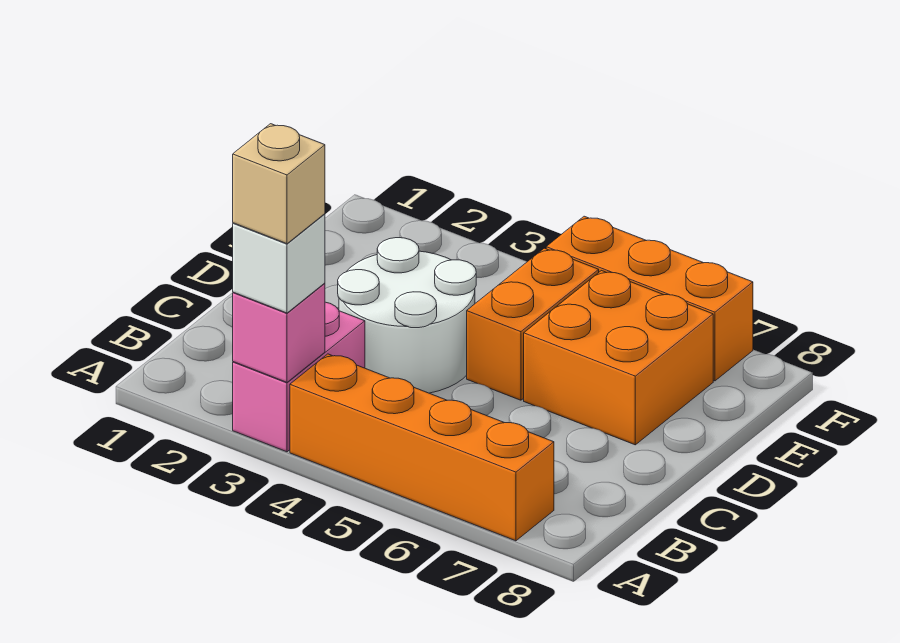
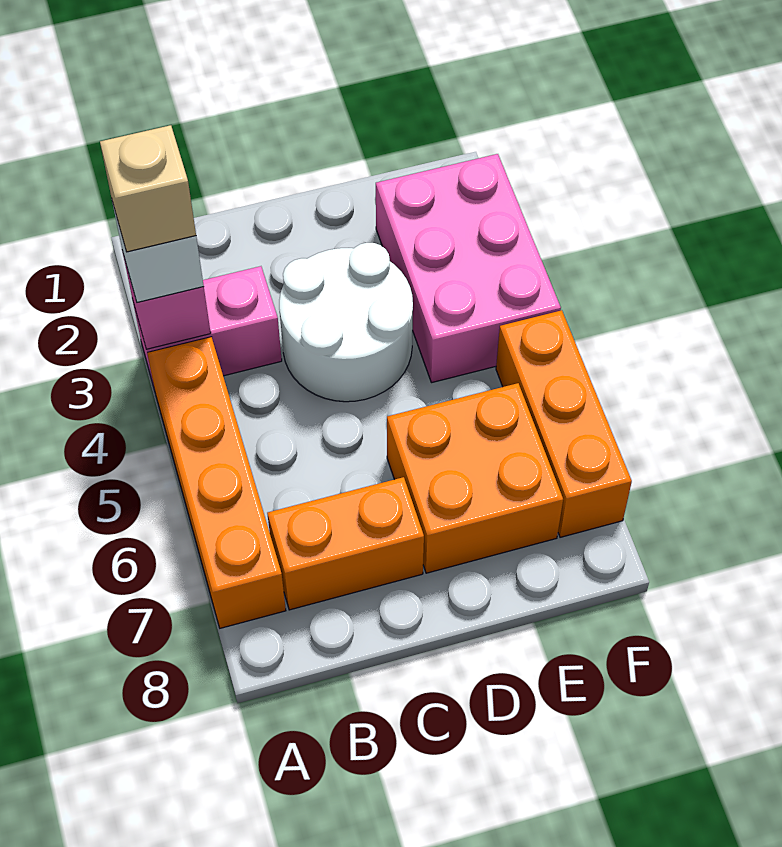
orange brick D5:E5 level 1 -> orange brick B7:C7 level 1
none -> pink brick E2:F4 level 1

